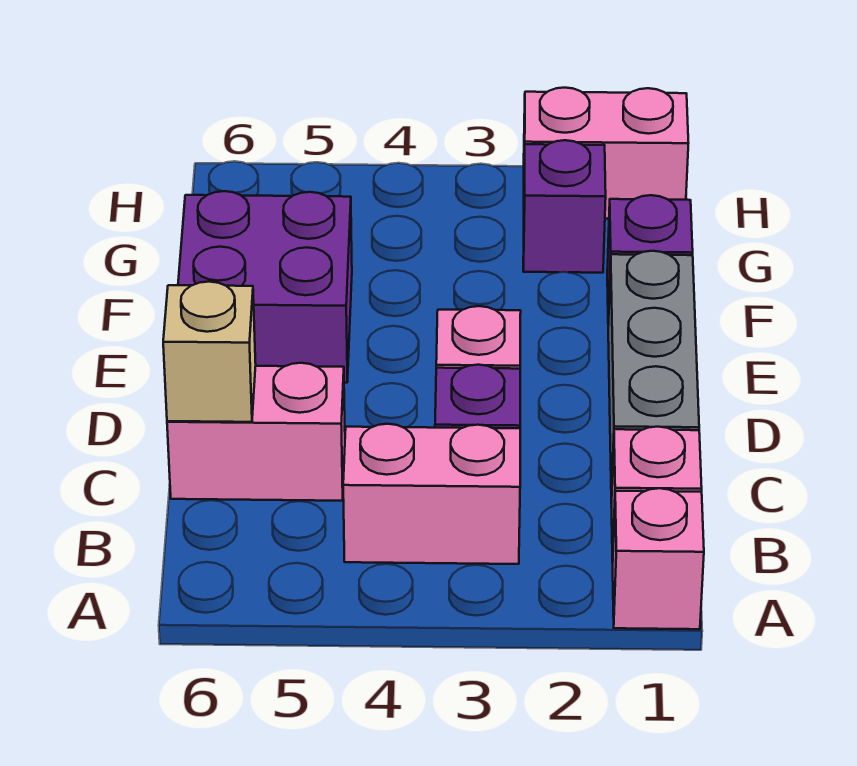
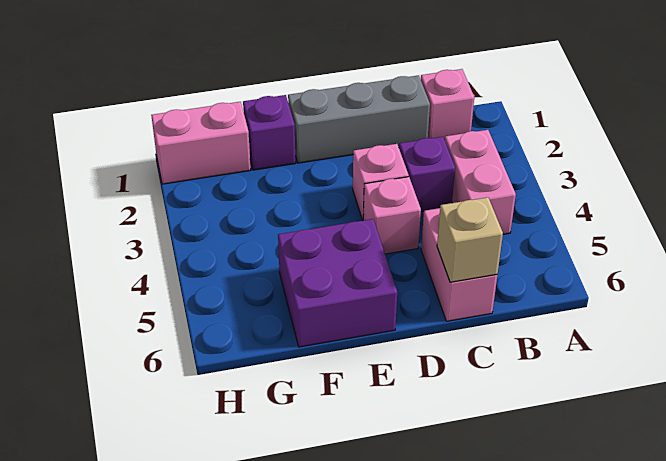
pink brick A1 level 1 -> pink brick D4 level 1
purple brick G2 level 1 -> none
pink brick H1:H2 level 1 -> pink brick G1:H1 level 1

